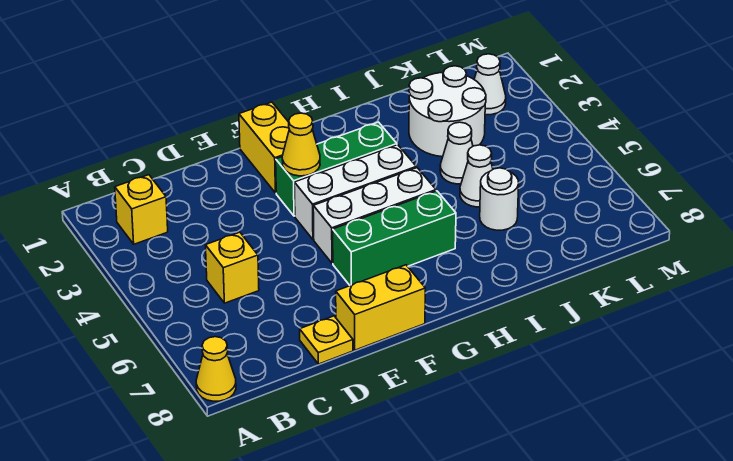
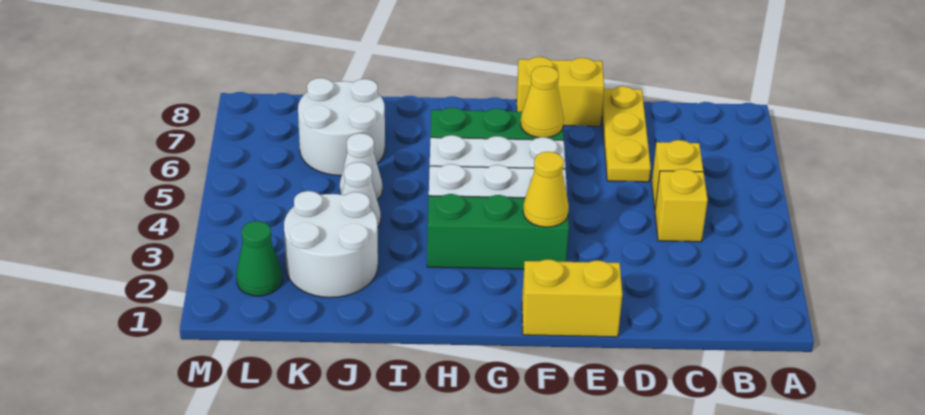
yellow cone A8 level 1 -> yellow cone F6 level 2
yellow brick B2 level 1 -> yellow brick C4 level 1
yellow plate D8 level 1 -> yellow plate D6:D8 level 1
yellow brick F1:F2 level 1 -> yellow brick E1:F1 level 1
white round brick J6 level 1 -> white round brick J6:K7 level 1
white cone L2 level 1 -> green cone L2 level 1

